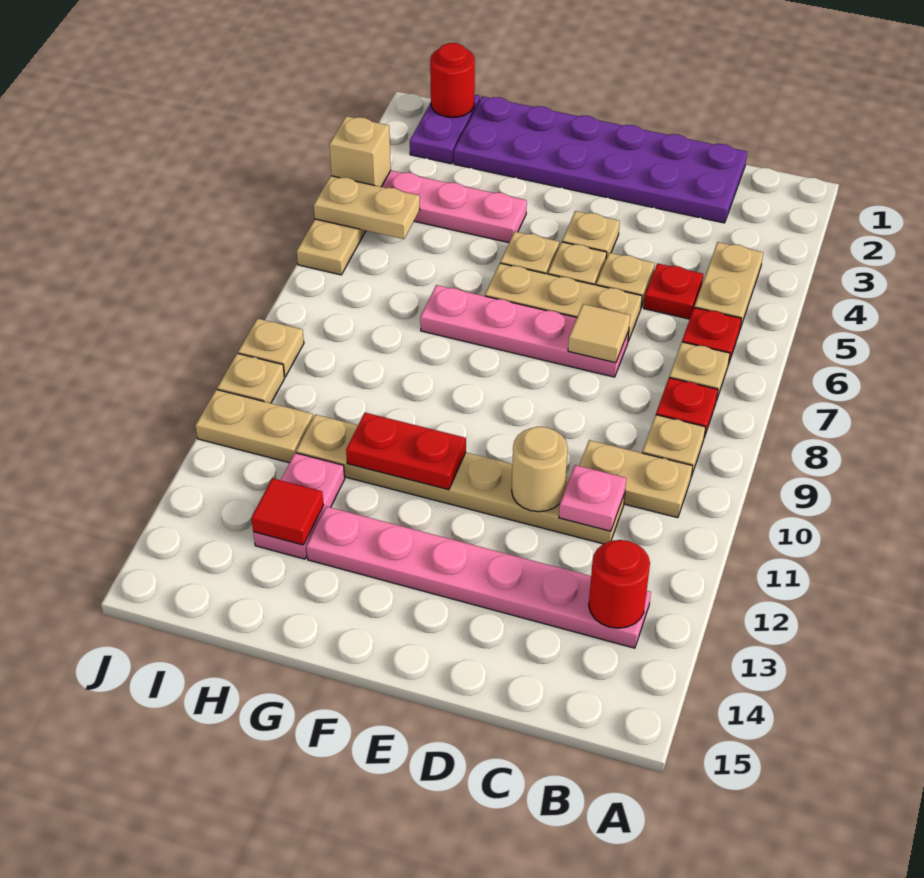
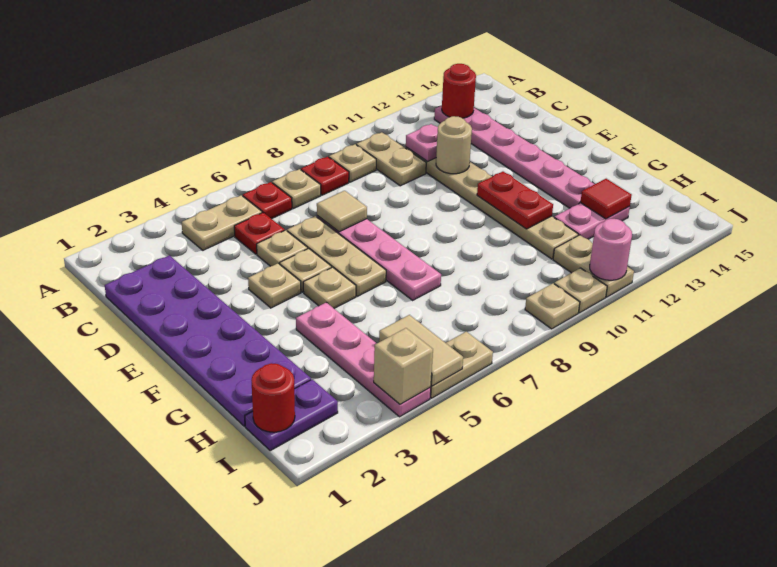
tan plate I5:J5 level 2 -> tan tile I5:J5 level 2
none -> pink round brick J11 level 2

